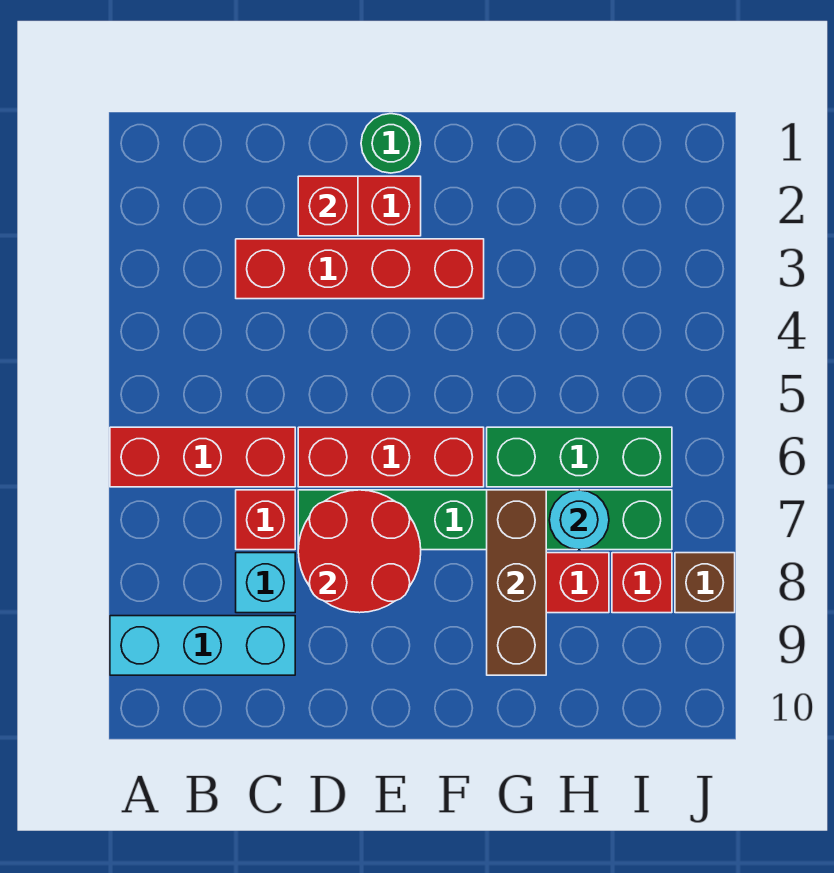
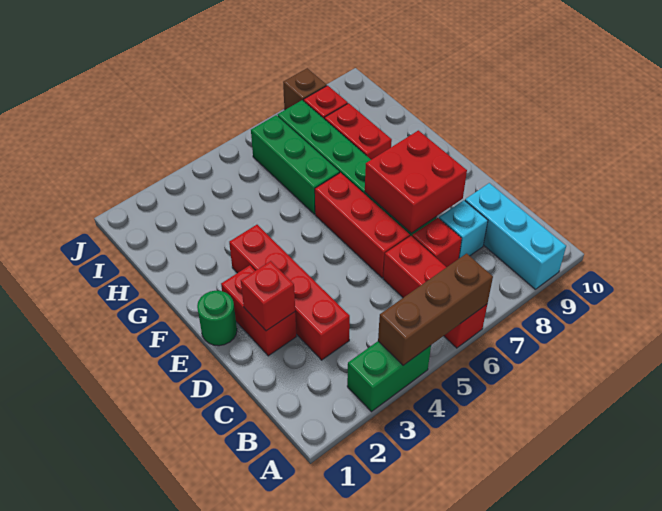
none -> green brick A3:A4 level 1
red round brick D7:E8 level 2 -> red brick D7:E8 level 2
brown brick G7:G9 level 2 -> brown brick A4:A6 level 2
cyan round brick H7 level 2 -> none

